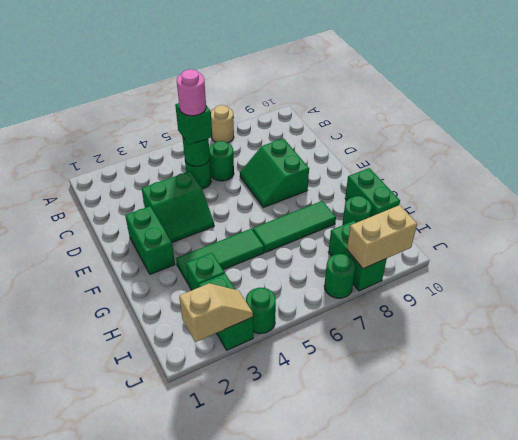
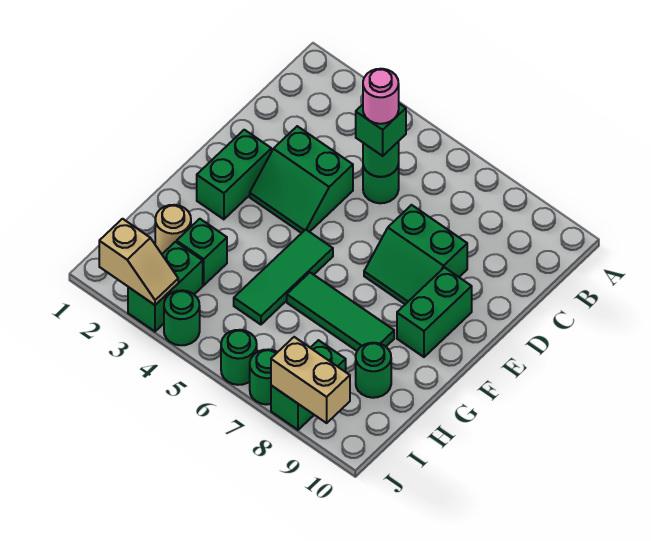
tan round brick A7 level 1 -> tan round brick H2 level 1
green round brick C6 level 1 -> green round brick J6 level 1
green slope D7:E8 level 1 top 8 -> green slope D7:E8 level 1 top D
green tile G3:G5 level 1 -> green tile F5:H5 level 1
green brick G10:H10 level 1 -> green brick E9:F9 level 1

